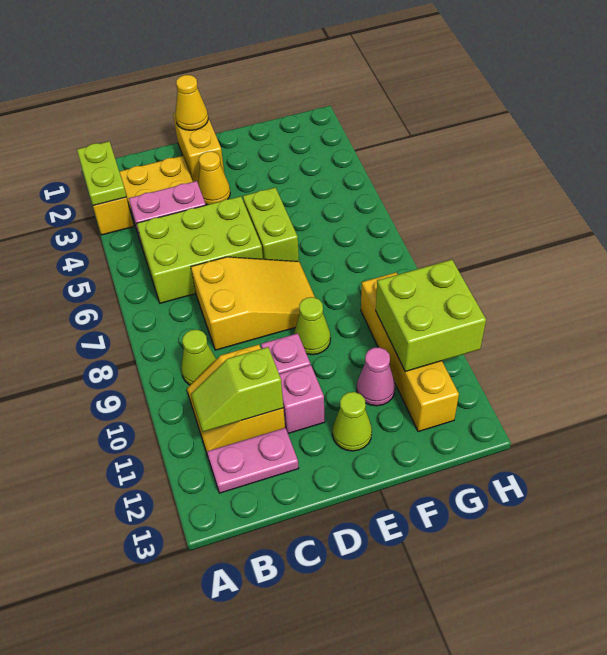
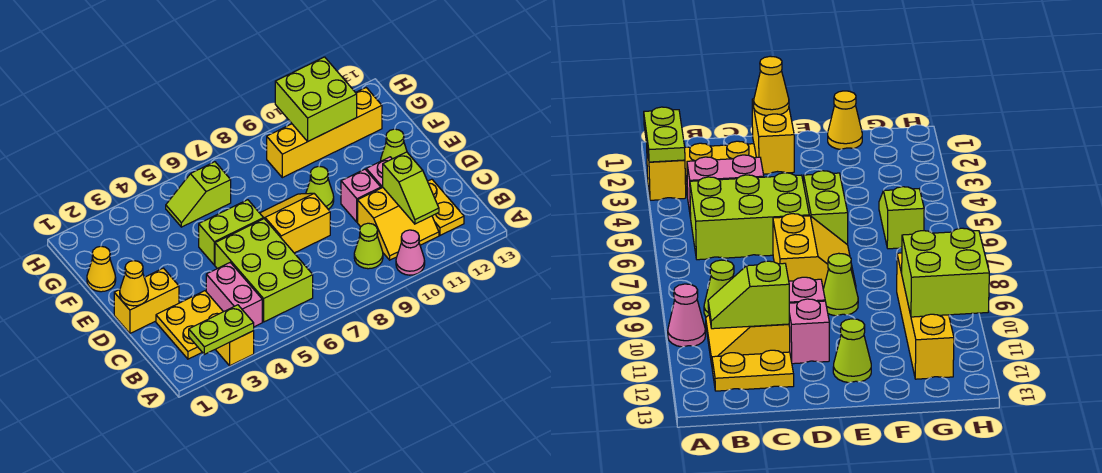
pink plate B12:C12 level 1 -> yellow plate B12:C12 level 1
yellow slope C7:E8 level 1 top C -> yellow slope D7:E8 level 1 top D
yellow cone D3 level 1 -> yellow cone F1 level 1
pink cone F11 level 1 -> pink cone A10 level 1
none -> lime slope G5:G6 level 1 top 6

